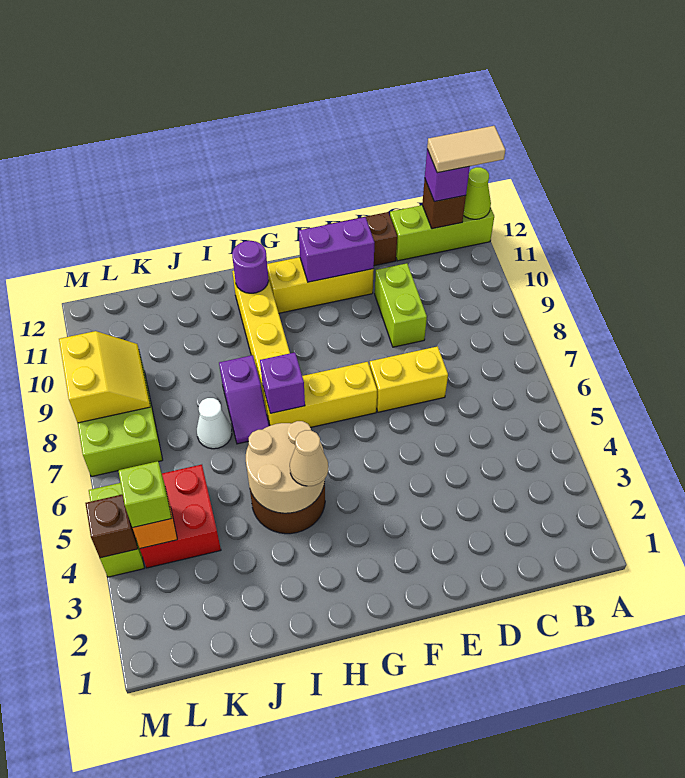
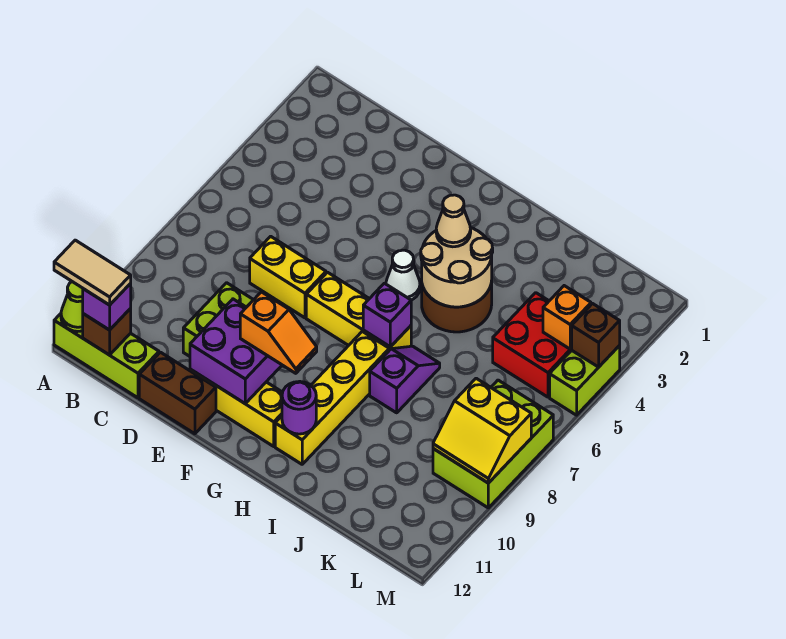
purple brick E11:F11 level 2 -> purple brick E10:F11 level 2
none -> orange slope F10:G10 level 3 top F
white cone J7 level 1 -> white cone G5 level 1
lime brick L4 level 3 -> none
yellow slope L8:M9 level 2 top M -> yellow slope L8:M9 level 2 top 8

